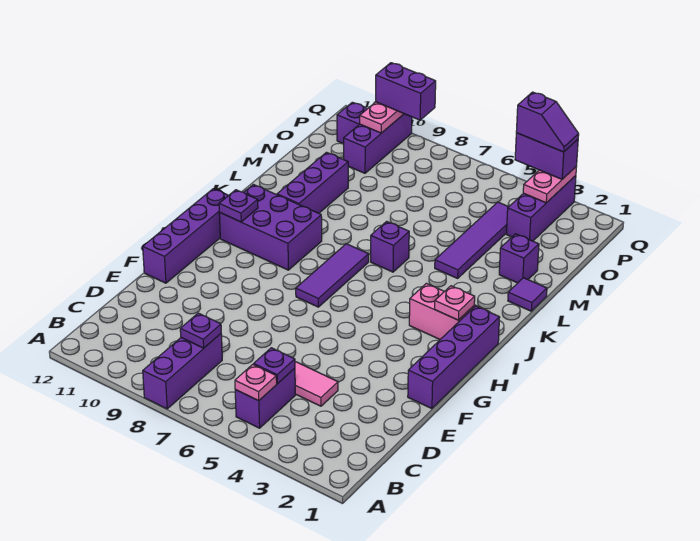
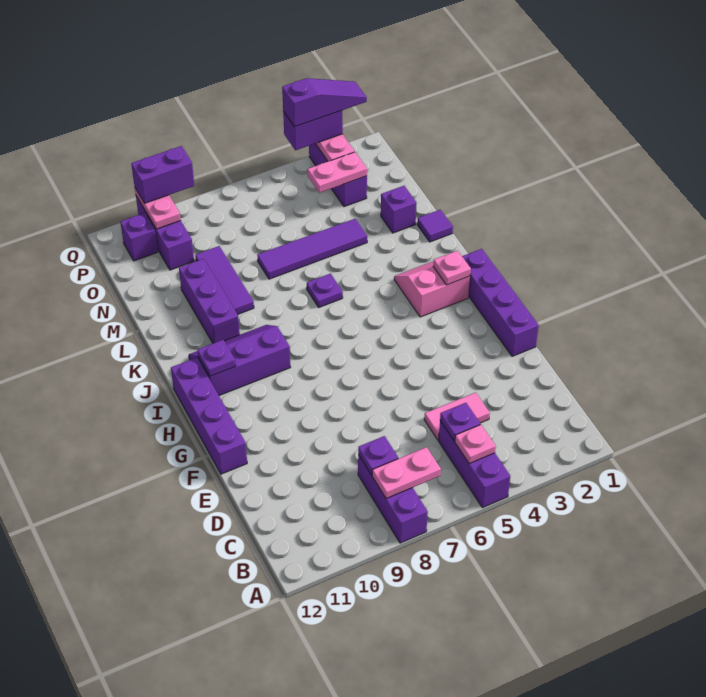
purple brick B5:C5 level 1 -> purple brick A5:C5 level 1
none -> pink plate B7:B8 level 2
purple tile H7:J7 level 1 -> purple tile L9:N9 level 1
purple brick I9:J11 level 1 -> purple slope I9:J11 level 1 top I
purple brick K6 level 1 -> purple plate K6 level 1
purple tile L4:O4 level 1 -> purple tile M4:M7 level 1
none -> pink plate O3:O4 level 2
purple slope Q3:Q4 level 4 top 4 -> purple slope Q2:Q4 level 4 top 4

